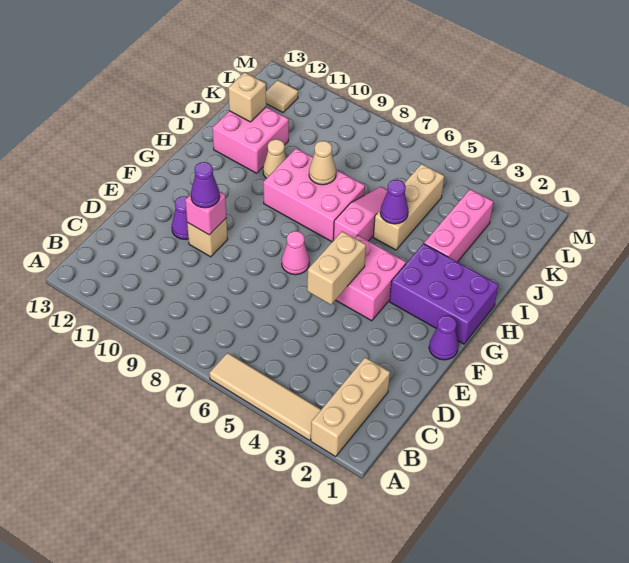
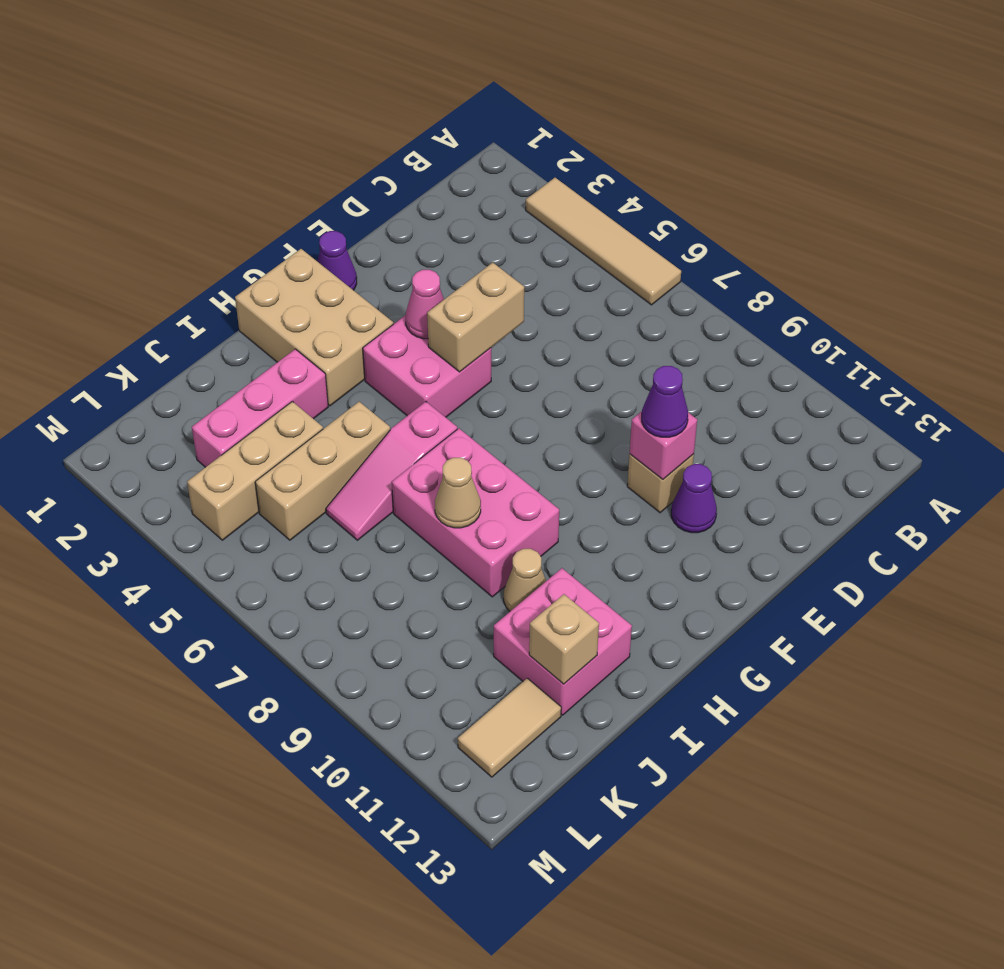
tan brick A2:C2 level 1 -> tan brick J4:L4 level 1
pink cone F7 level 1 -> pink cone F4 level 2
purple brick G1:H3 level 1 -> tan brick G1:H3 level 1
purple cone I5 level 2 -> none
tan tile L12 level 1 -> tan tile K12:L12 level 1

